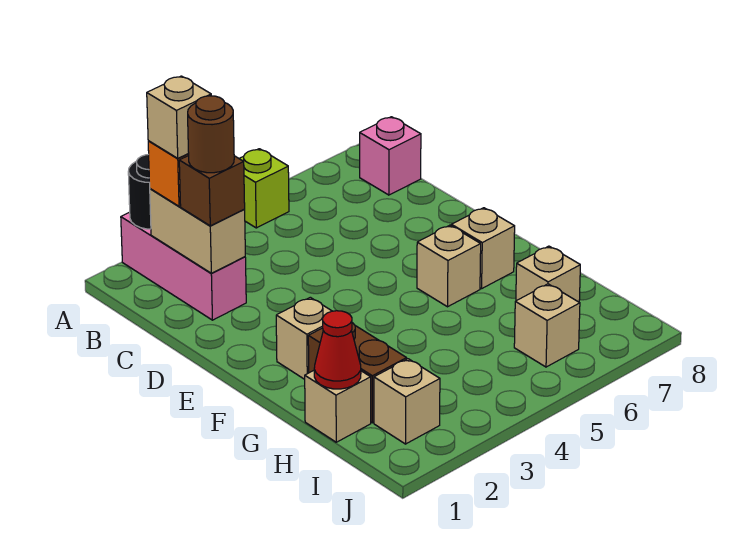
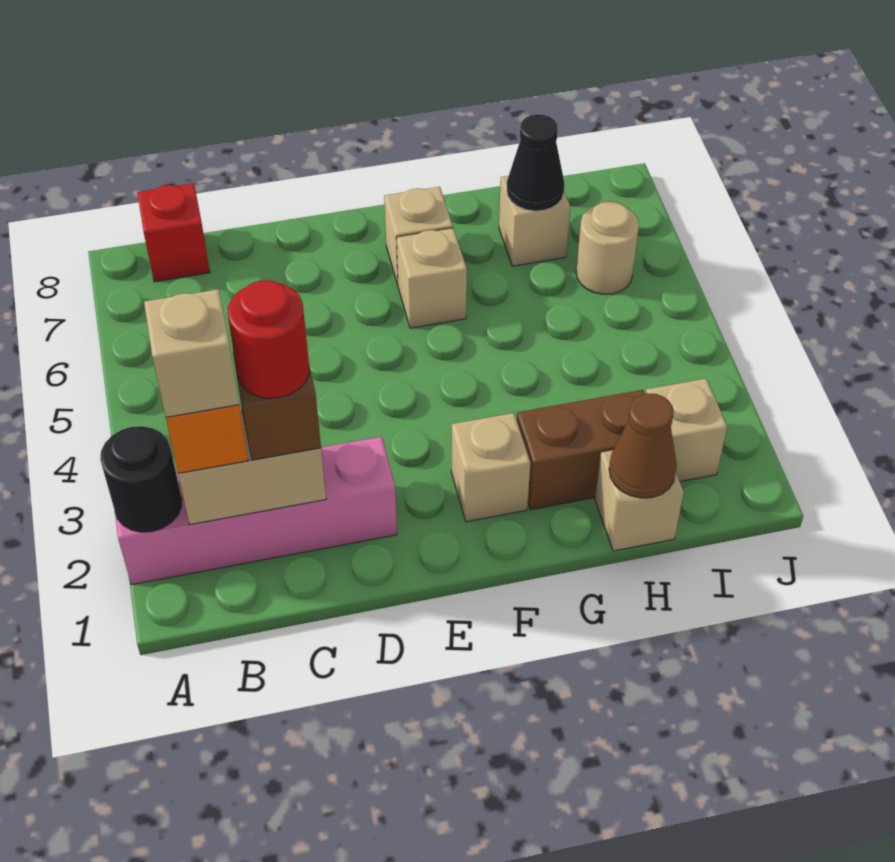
pink brick A2:C2 level 1 -> pink brick A2:D2 level 1
lime brick A5 level 1 -> none
pink brick B8 level 1 -> red brick B8 level 1
brown round brick C2 level 4 -> red round brick C2 level 4
red cone H1 level 2 -> brown cone H1 level 2
none -> black cone H7 level 2
tan brick I6 level 1 -> tan round brick I6 level 1

